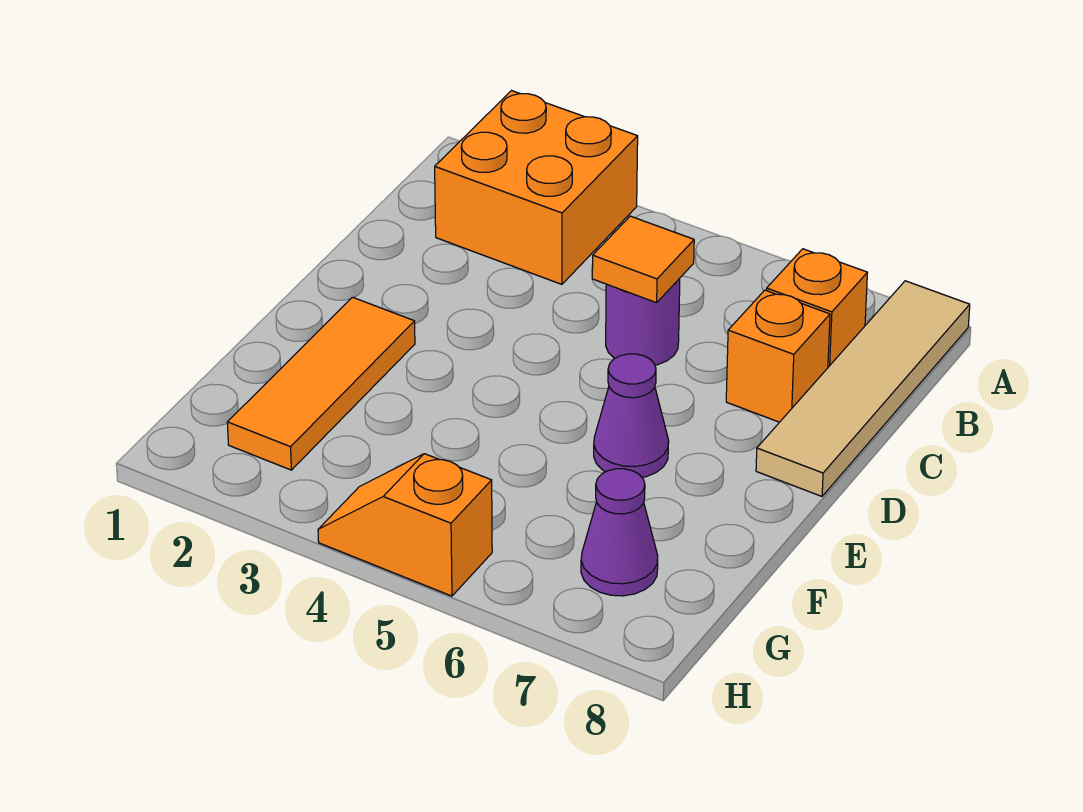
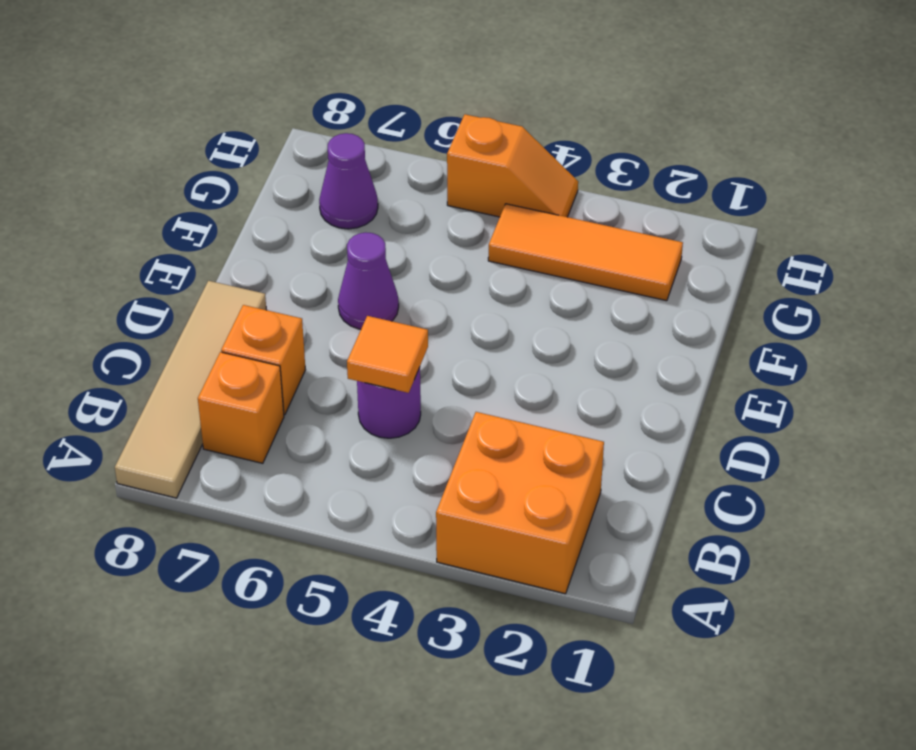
orange tile E2:G2 level 1 -> orange tile G2:G4 level 1

